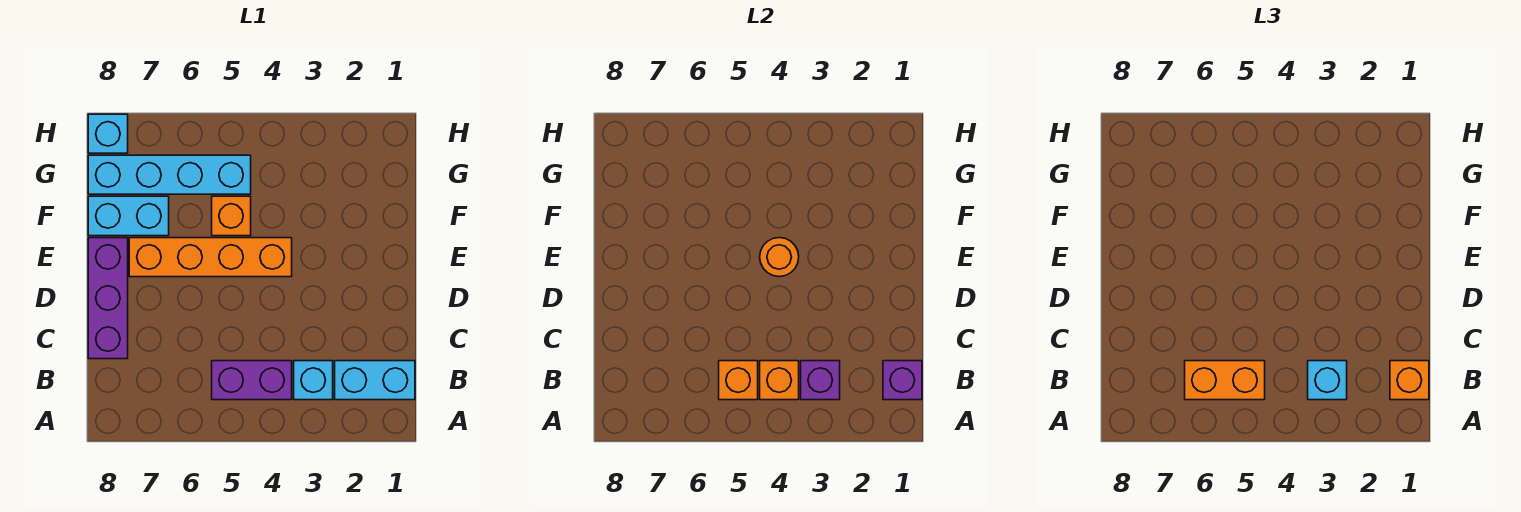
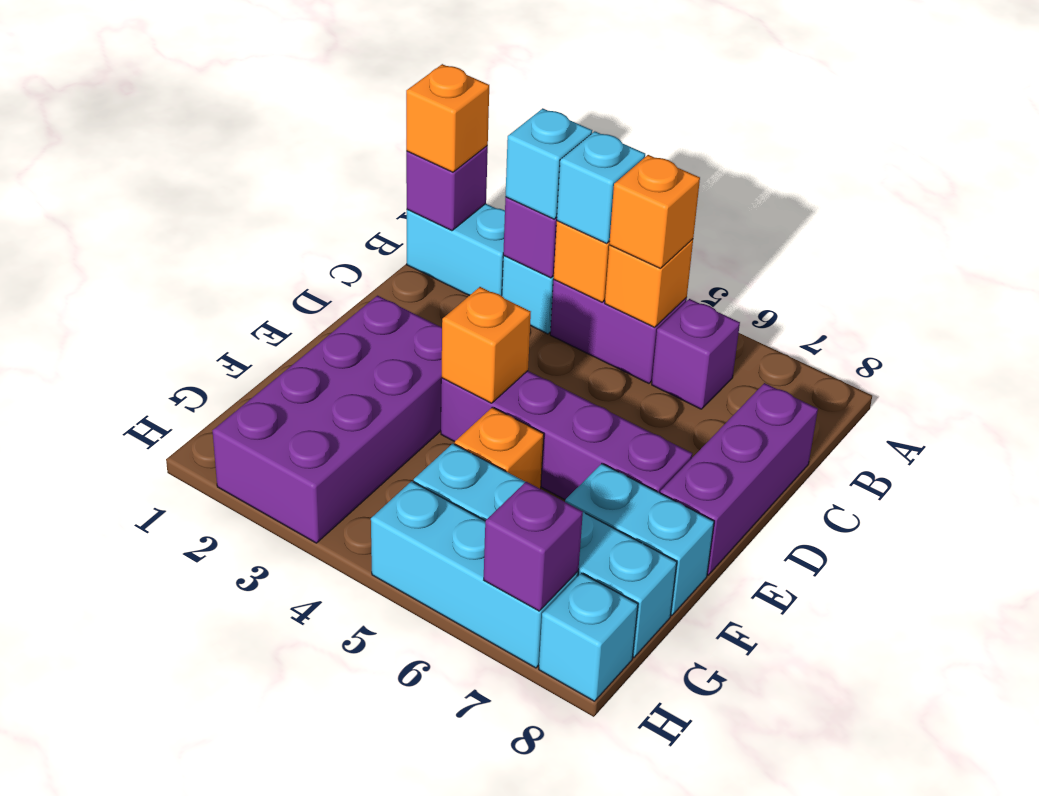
none -> cyan brick B4 level 3
orange brick B5:B6 level 3 -> orange brick B5 level 3
none -> purple brick B6 level 1
none -> purple brick E2:H3 level 1
orange brick E4:E7 level 1 -> purple brick E4:E7 level 1
orange round brick E4 level 2 -> orange brick E4 level 2
none -> cyan brick H5:H7 level 1
none -> purple brick H7 level 2

